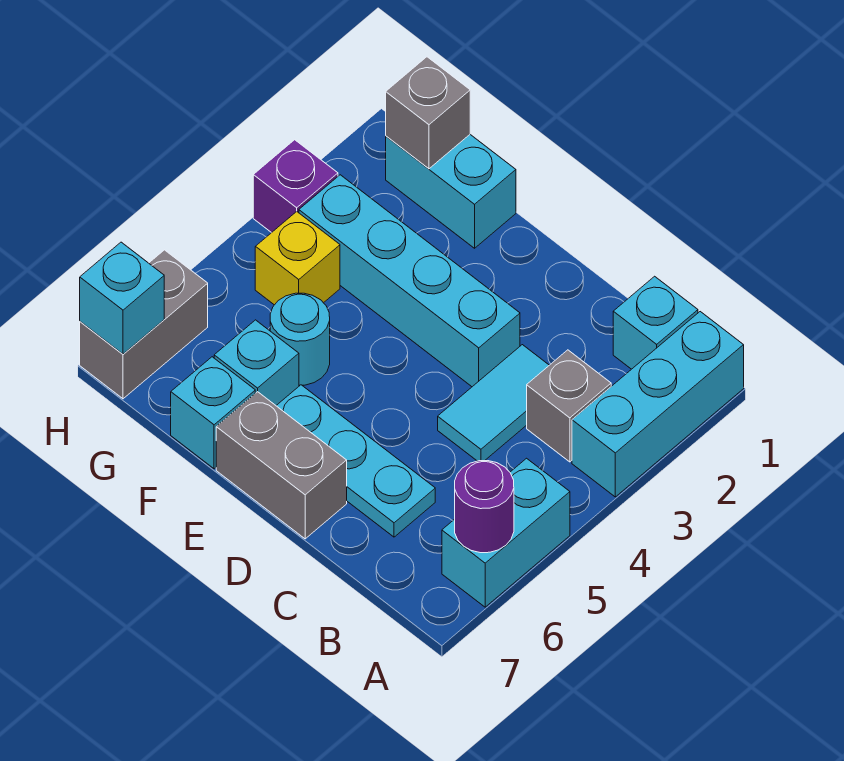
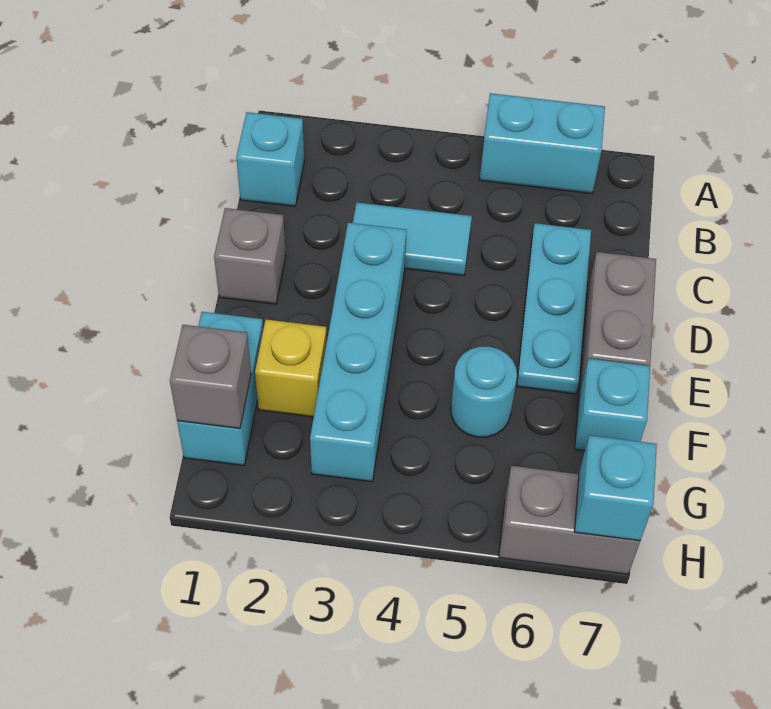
cyan brick A1:A3 level 1 -> none
purple round brick A6 level 2 -> none
grey brick B3 level 1 -> grey brick D1 level 1
cyan brick F6 level 1 -> none
yellow brick G4 level 1 -> yellow brick F2 level 1
purple brick H3 level 1 -> none

